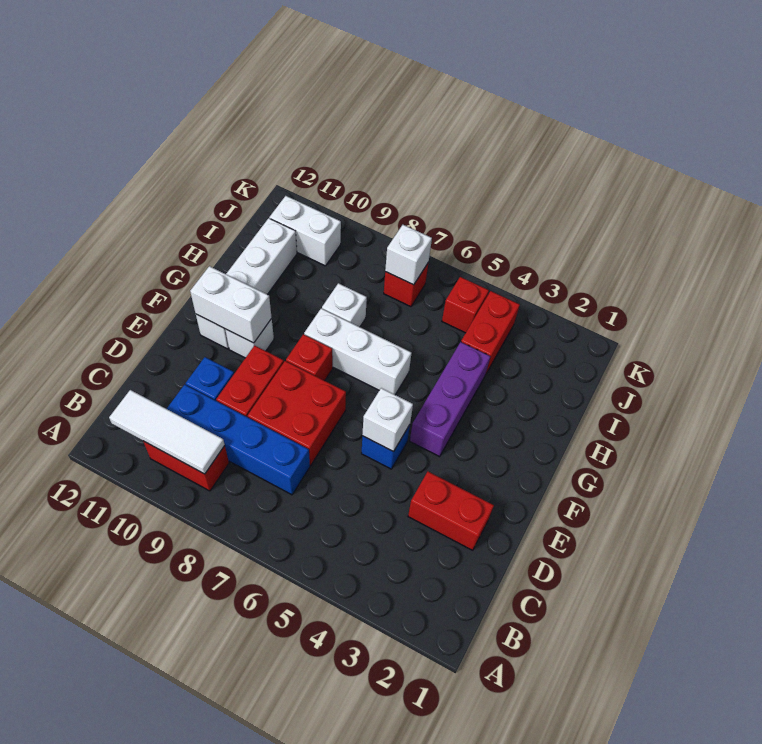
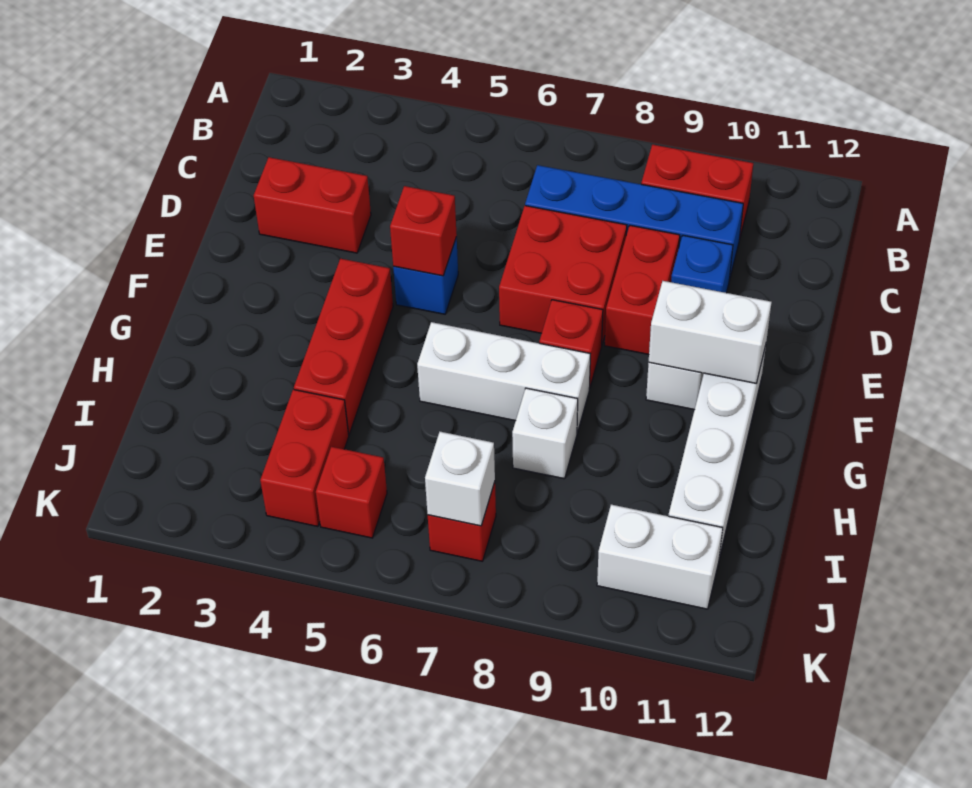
white tile B9:B11 level 2 -> none
white brick E5 level 2 -> red brick E5 level 2
purple brick F4:H4 level 1 -> red brick F4:H4 level 1

